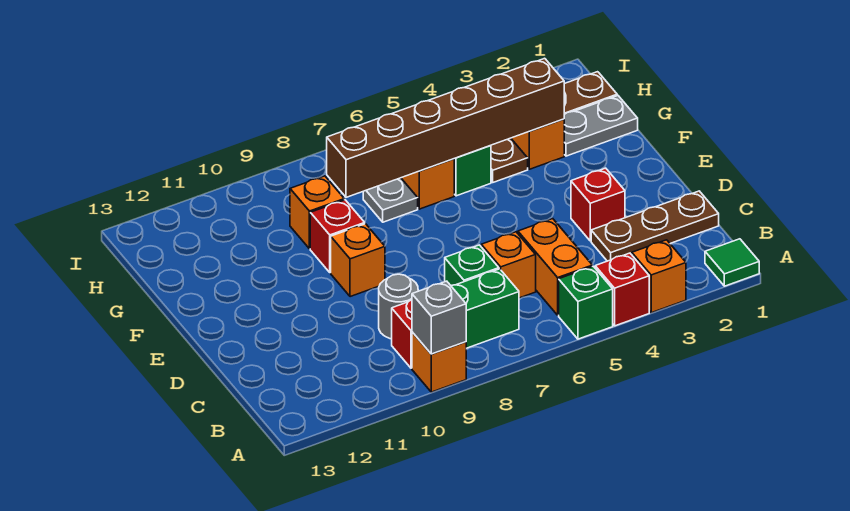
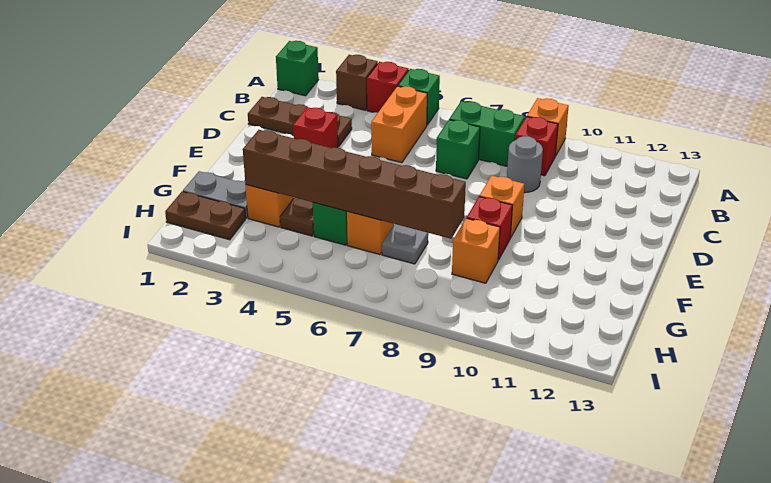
green tile A1 level 1 -> green brick A1 level 1
orange brick A3 level 1 -> brown brick A3 level 1
grey brick A9 level 2 -> none
orange brick C6 level 1 -> none

